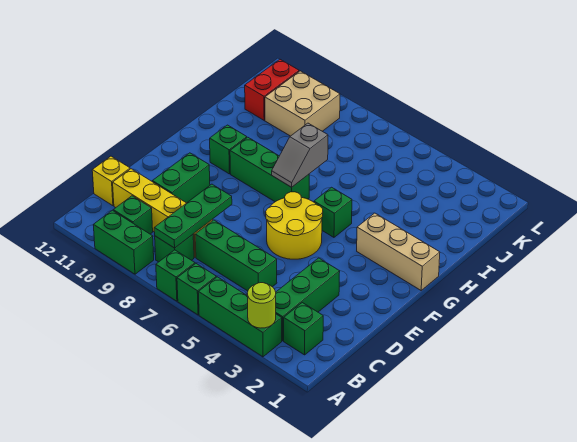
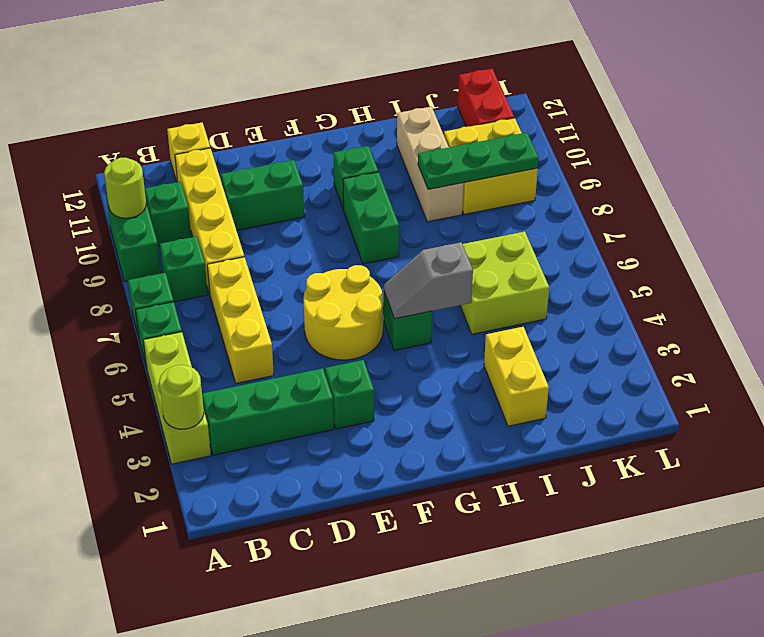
green brick A3:A5 level 1 -> lime brick A3:A5 level 1
none -> lime round brick A10 level 2
green brick B2 level 1 -> green brick E3 level 1
green plate B8:D8 level 2 -> green plate I9:K9 level 2
green brick C5:C7 level 1 -> yellow brick C5:C7 level 1
tan brick G1:G3 level 1 -> tan brick I9:I11 level 1
green brick G7:G9 level 1 -> green brick G8:G9 level 1
grey slope G7:H7 level 2 top H -> grey slope G5:H5 level 2 top H
none -> yellow brick I2:I3 level 1
none -> lime brick I5:J6 level 1
tan brick J9:K10 level 1 -> yellow brick J9:K10 level 1
red brick J11:K11 level 1 -> red brick K11:K12 level 1

